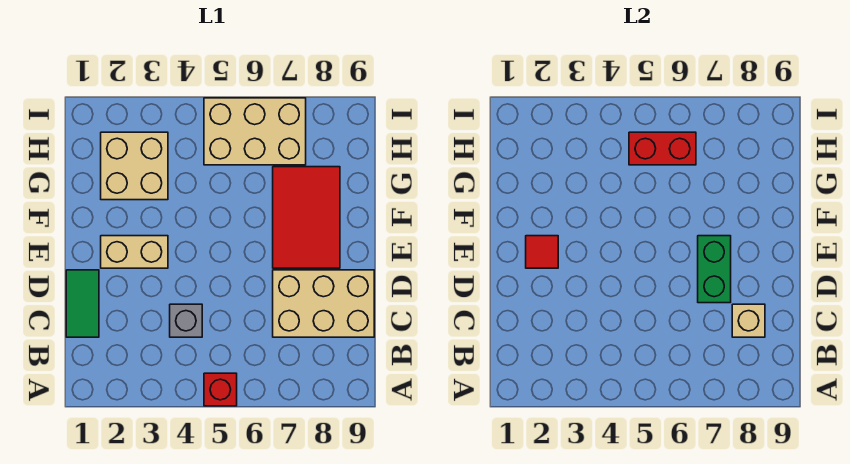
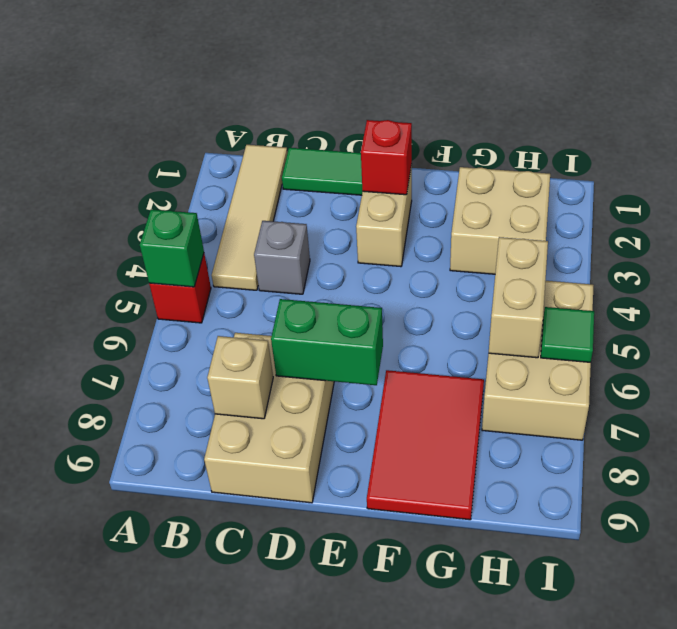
none -> green brick A5 level 2
none -> tan tile B1:B4 level 1
red tile E2 level 2 -> red brick E2 level 2
red tile E7:G8 level 1 -> red tile F7:G9 level 1
red brick H5:H6 level 2 -> tan brick H5:H6 level 2
none -> green tile I6 level 2

